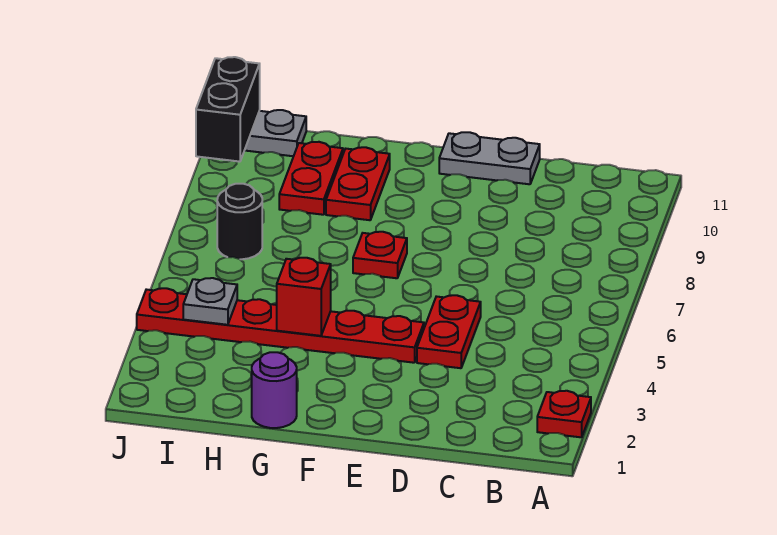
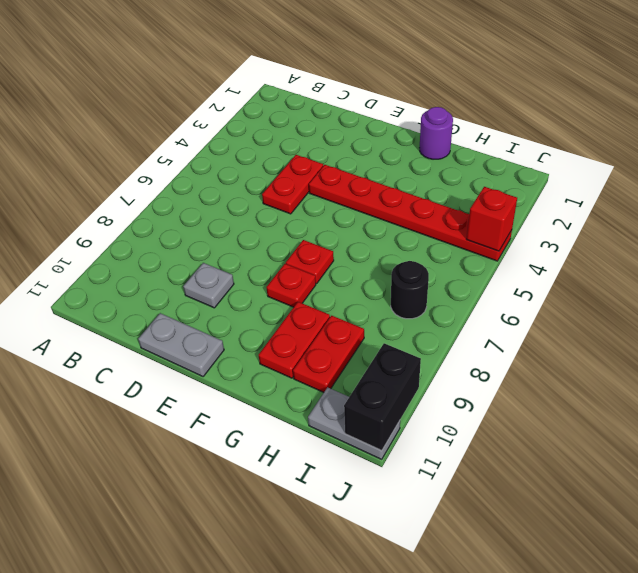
red plate A2 level 1 -> red plate F8 level 1
red brick G4 level 2 -> red brick J4 level 2
grey plate I4 level 2 -> grey plate D9 level 1

